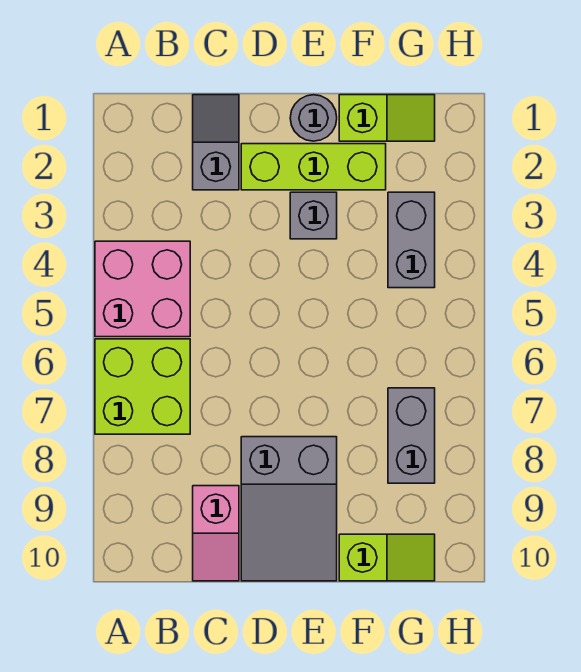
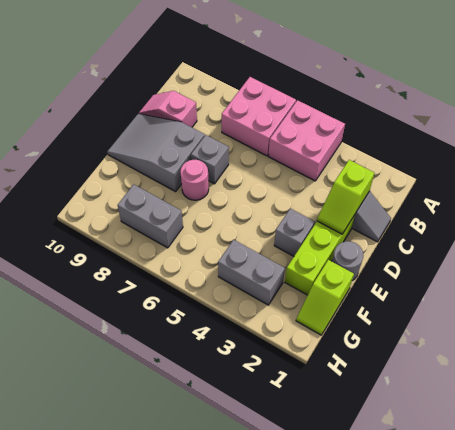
lime brick A6:B7 level 1 -> pink brick A6:B7 level 1
none -> grey brick D7 level 1
none -> pink round brick E7 level 1
lime slope F10:G10 level 1 top F -> lime slope C2:D2 level 2 top C

